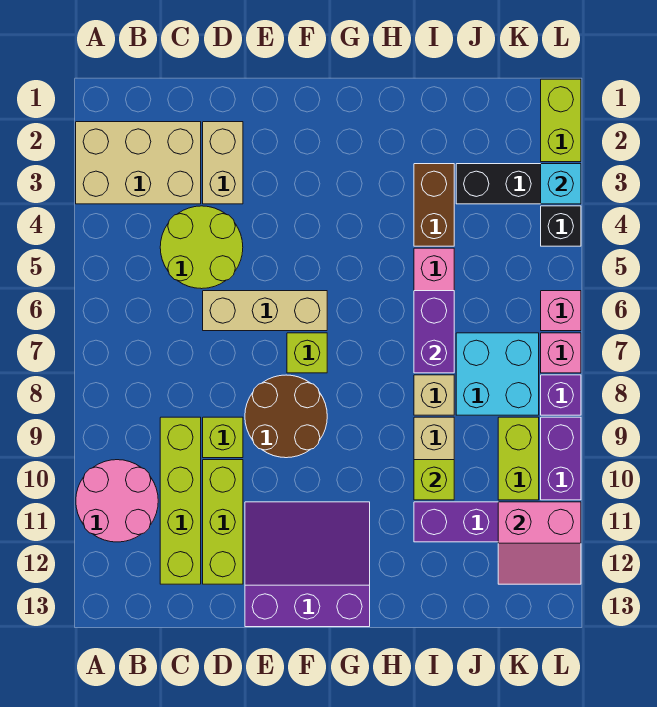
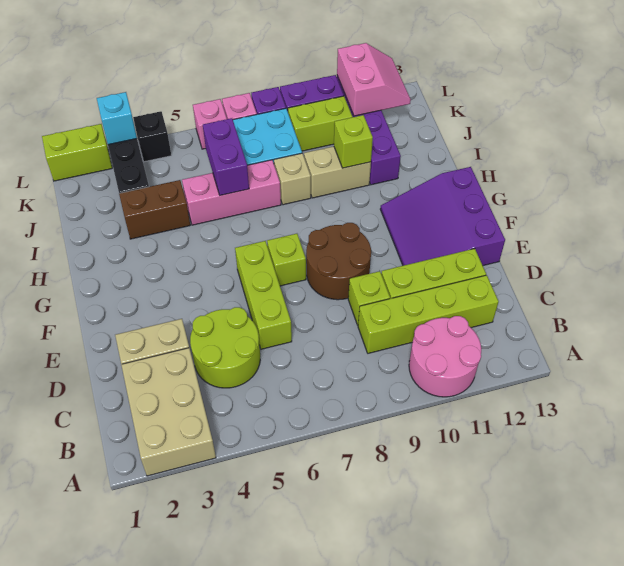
tan brick D6:F6 level 1 -> lime brick D6:F6 level 1
purple brick I6:I7 level 2 -> purple brick I6:J6 level 2

